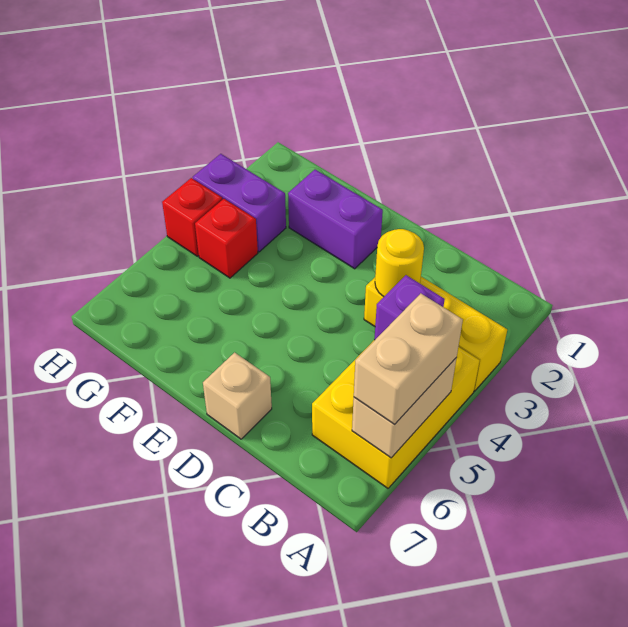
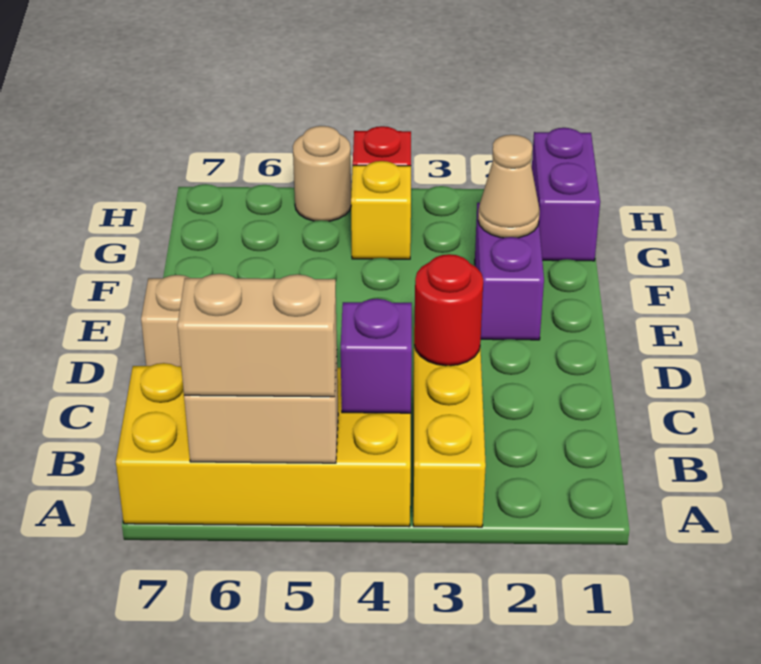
yellow brick A4:B6 level 1 -> yellow brick A4:B7 level 1
yellow round brick C3 level 2 -> red round brick C3 level 2
none -> tan cone F2 level 2
purple brick G3:H3 level 1 -> purple brick G1:H1 level 1
red brick G4 level 1 -> yellow brick G4 level 1
none -> tan round brick H5 level 1

